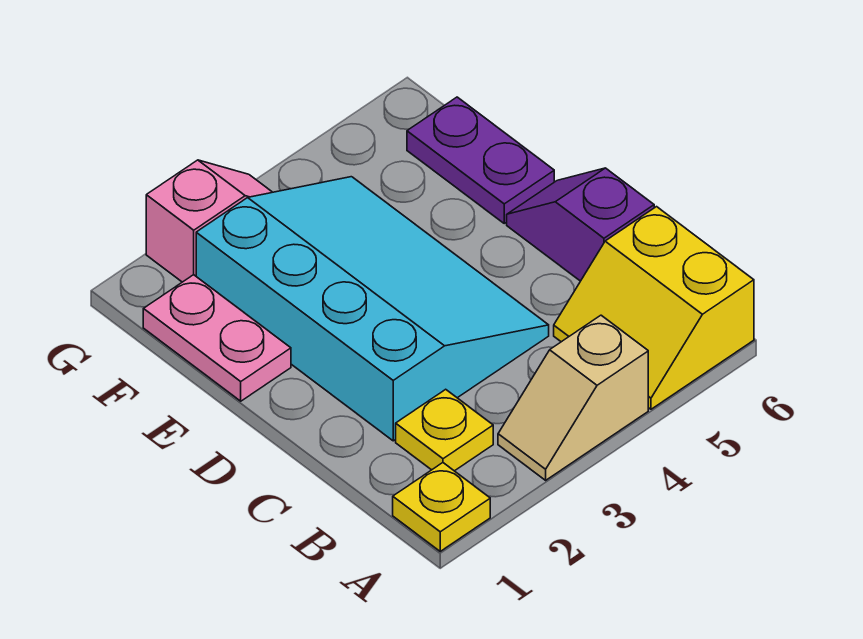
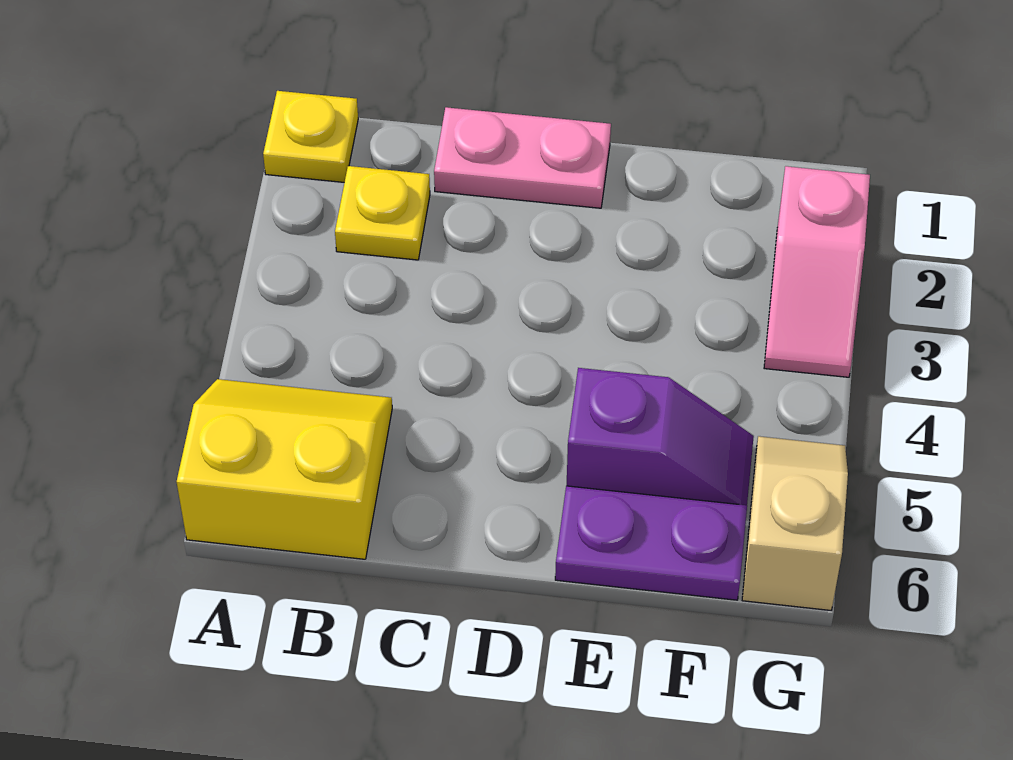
tan slope A3:A4 level 1 top 4 -> tan slope G5:G6 level 1 top 6
cyan slope C2:F4 level 1 top 2 -> none
purple slope C6:D6 level 1 top C -> purple slope E5:F5 level 1 top E
pink plate E1:F1 level 1 -> pink plate C1:D1 level 1

